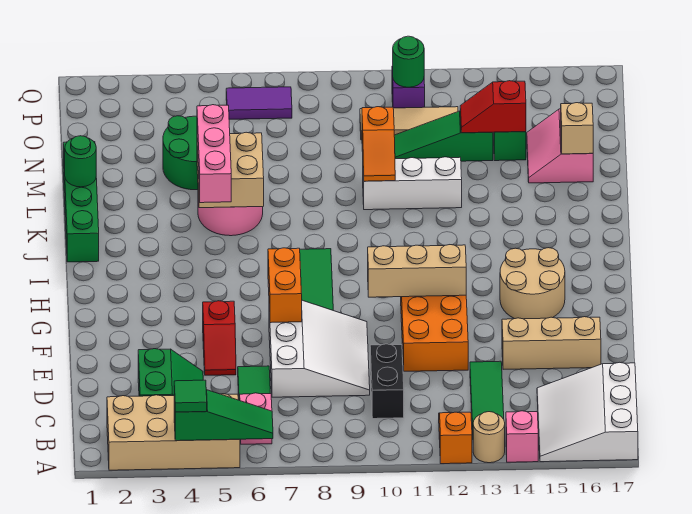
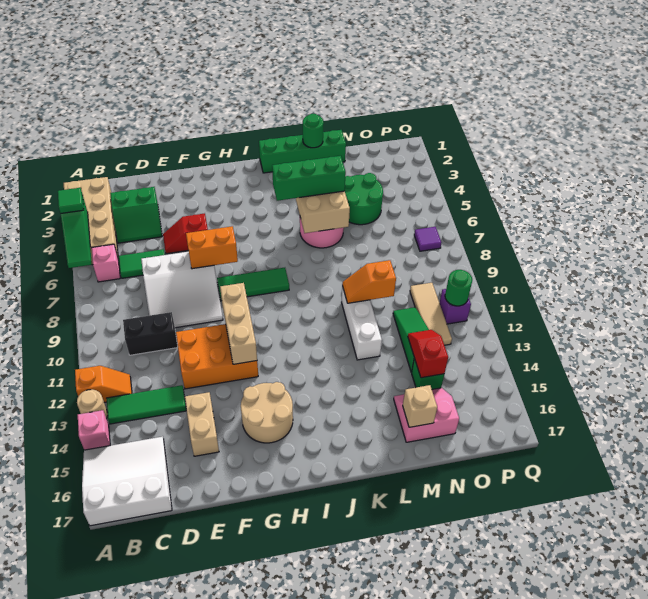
tan brick E14:E16 level 1 -> tan brick E14:E15 level 1
pink brick J5:L5 level 3 -> green brick J5:L5 level 3
purple tile P6:P7 level 1 -> purple tile P7 level 1

